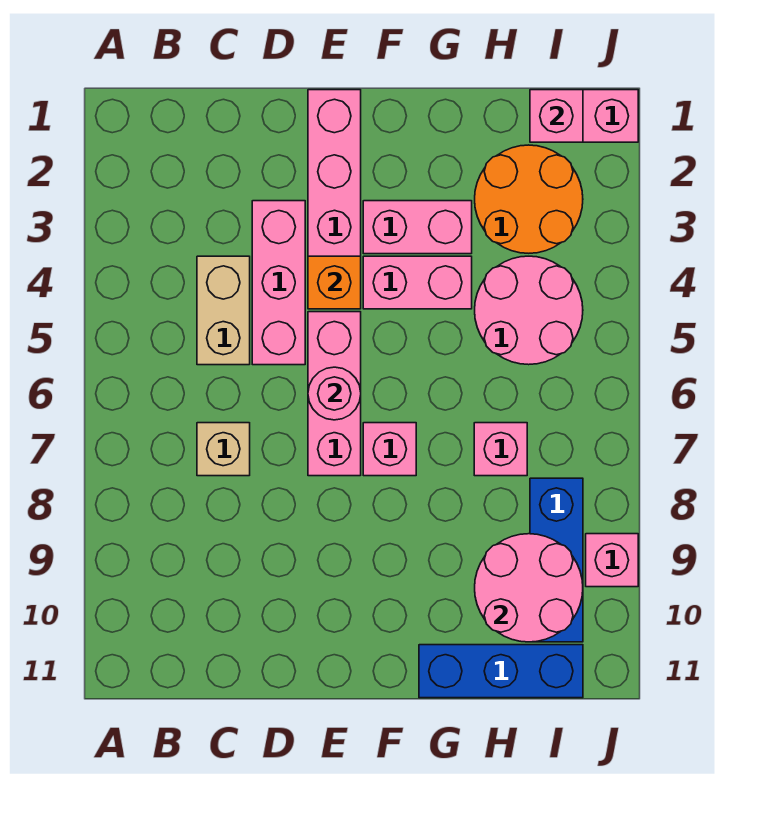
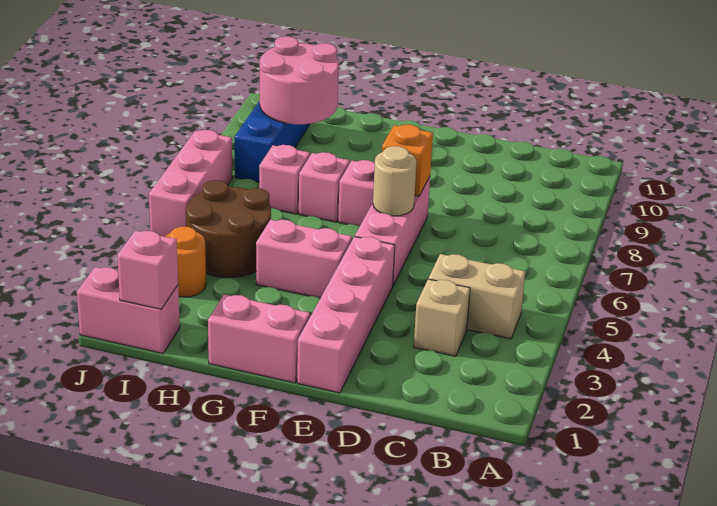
tan brick C4:C5 level 1 -> tan brick B4:C4 level 1
tan brick C7 level 1 -> tan brick C3 level 1
pink brick D3:D5 level 1 -> pink brick J5:J7 level 1
orange brick E4 level 2 -> orange brick E7 level 2
pink round brick E6 level 2 -> tan round brick E6 level 2
pink brick F3:G3 level 1 -> pink brick F1:G1 level 1
blue brick G11:I11 level 1 -> none
orange round brick H2:I3 level 1 -> orange round brick I3 level 1
pink round brick H4:I5 level 1 -> brown round brick H4:I5 level 1
pink brick J9 level 1 -> pink brick G7 level 1

